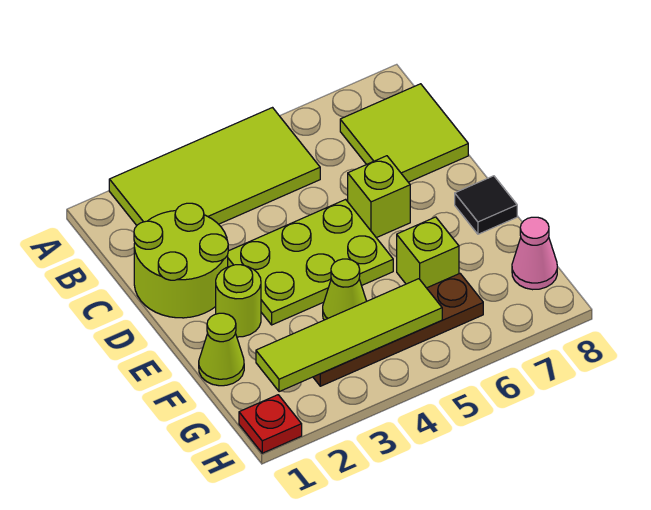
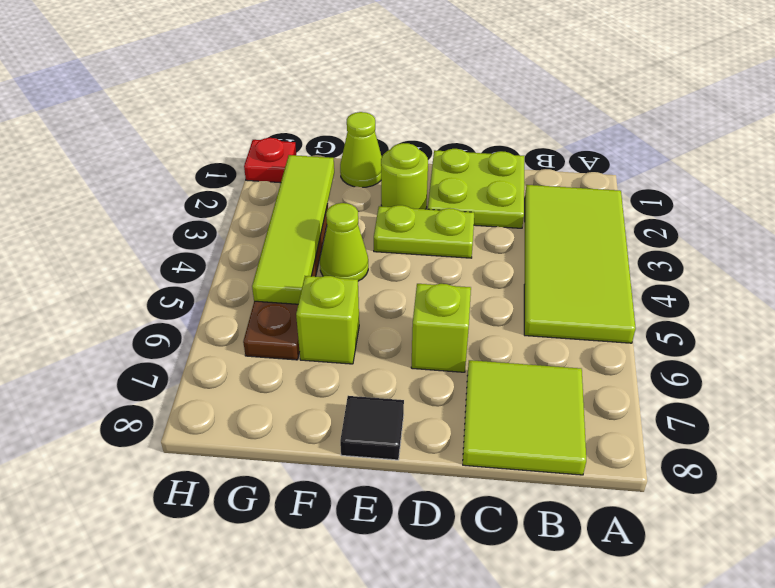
lime round brick C1:D2 level 1 -> lime plate C1:D2 level 1
lime plate D3:E5 level 1 -> lime plate D3:E3 level 1
pink cone G8 level 1 -> none

